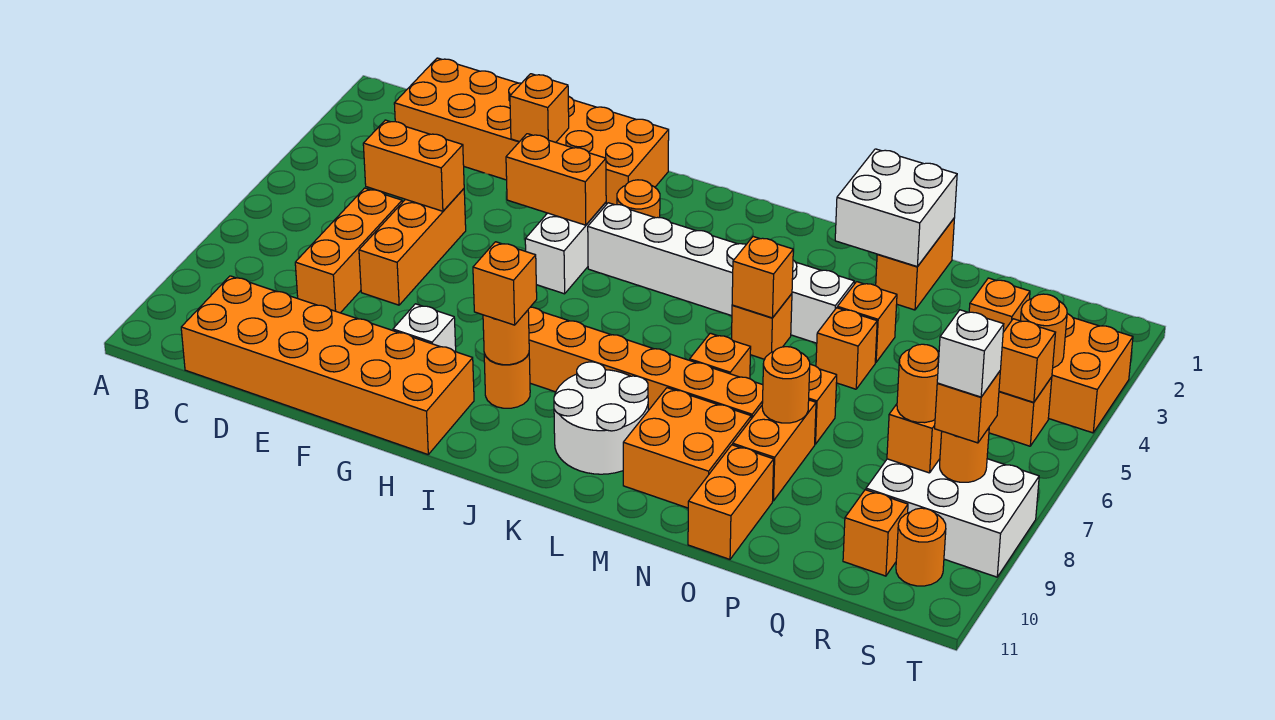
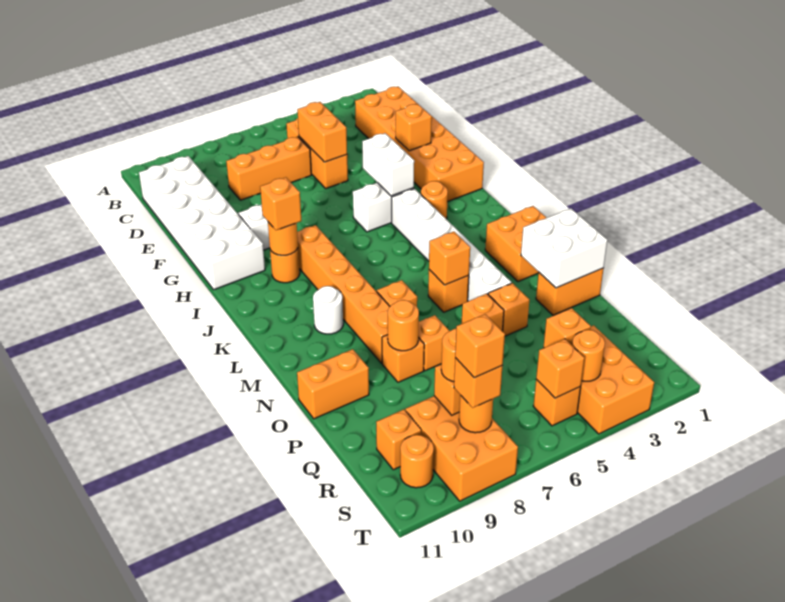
orange brick C10:H11 level 1 -> white brick C10:H11 level 1
orange brick E5:E7 level 1 -> orange brick C5:E5 level 1
orange brick G4:H4 level 2 -> white brick G4:H4 level 2
white round brick K9:L10 level 1 -> white round brick L9 level 1
orange brick M9:N10 level 1 -> orange brick L1:M2 level 1
orange brick O8:O9 level 1 -> orange brick O8 level 1
white brick R8:T9 level 1 -> orange brick R8:T9 level 1
white brick S8 level 4 -> orange brick S8 level 4

